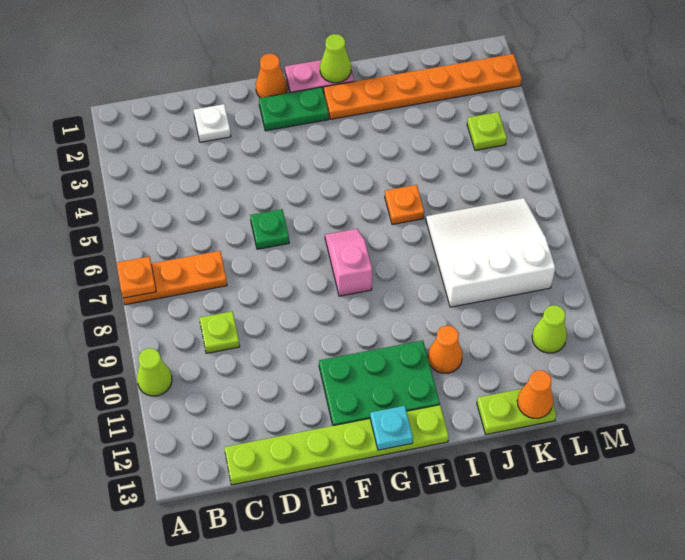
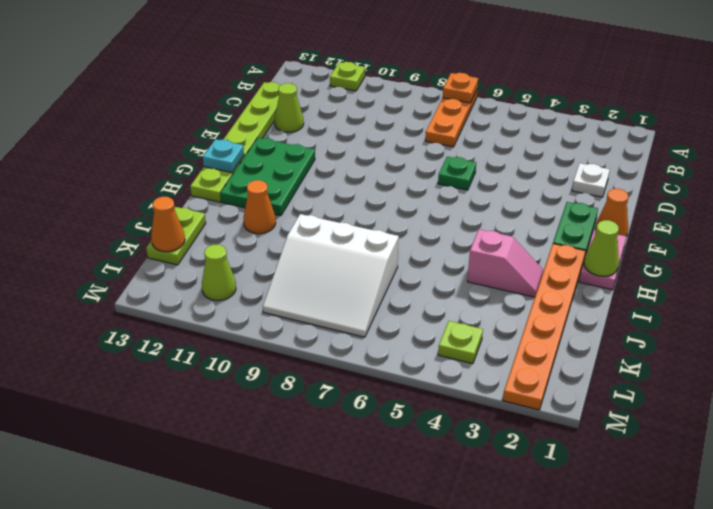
lime cone A10 level 1 -> lime cone D12 level 1
lime plate C9 level 1 -> lime plate A11 level 1
pink slope G7:G8 level 1 top 8 -> pink slope I3:I4 level 1 top 4
orange plate I6 level 1 -> none
white slope J7:L9 level 1 top 9 -> white slope J7:L9 level 1 top J

